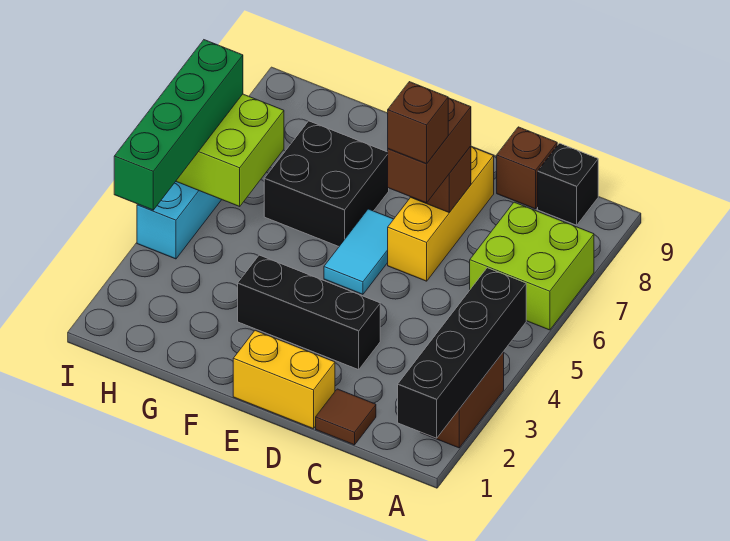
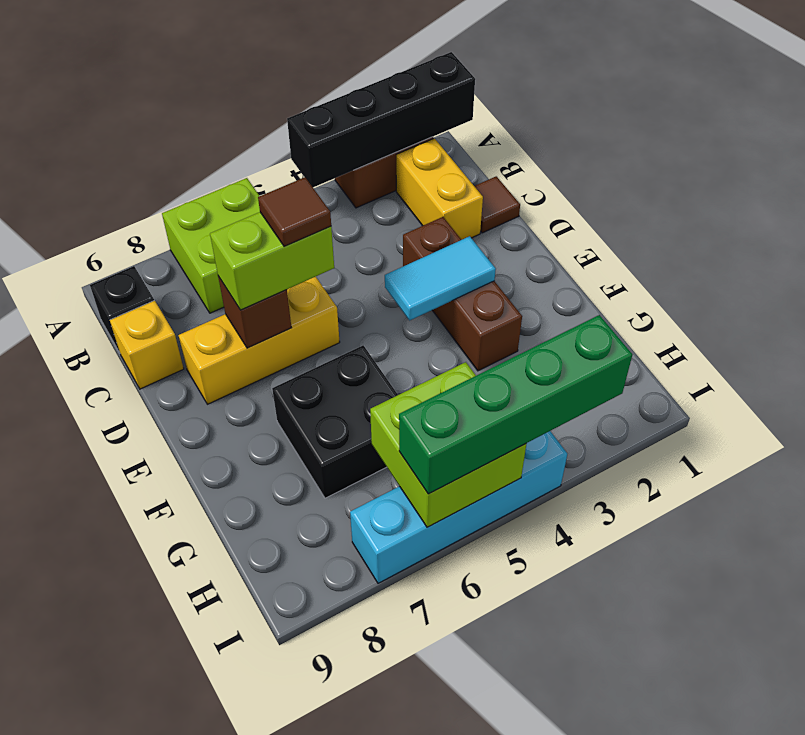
brown brick C9 level 1 -> yellow brick C9 level 1
yellow brick D1:E1 level 1 -> yellow brick B2:C2 level 1
black brick D3:F3 level 1 -> brown brick D3:F3 level 1
brown brick D6:D7 level 3 -> lime brick D6:D7 level 3
brown brick D6 level 4 -> brown tile D6 level 4
cyan tile E5:E6 level 1 -> cyan tile E3:E4 level 2

